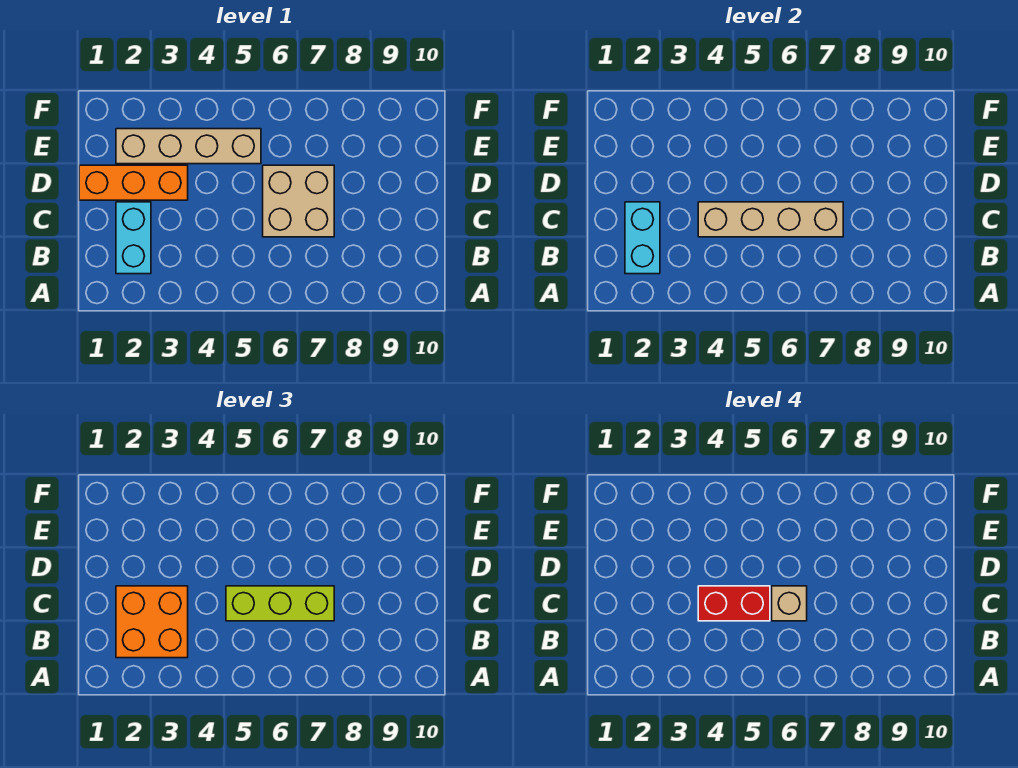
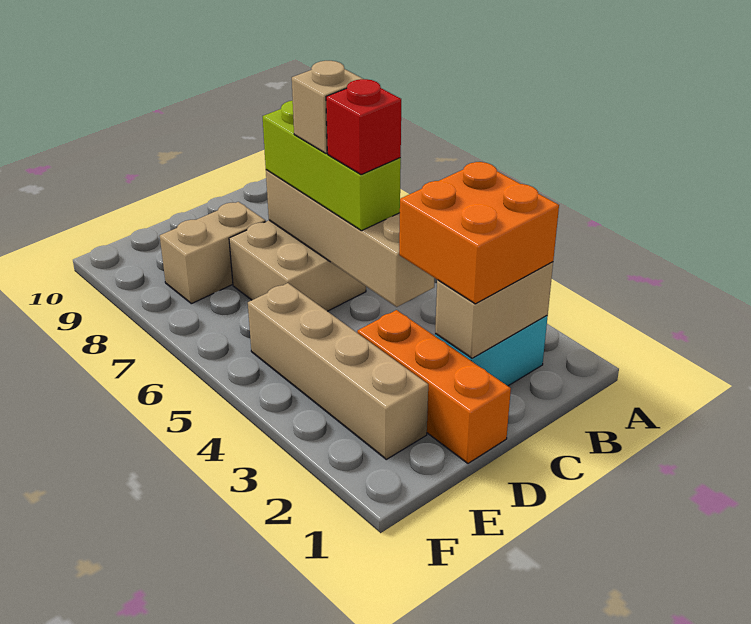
cyan brick B2:C2 level 2 -> tan brick B2:C2 level 2
red brick C4:C5 level 4 -> red brick C5 level 4
none -> tan brick D8:E8 level 1

